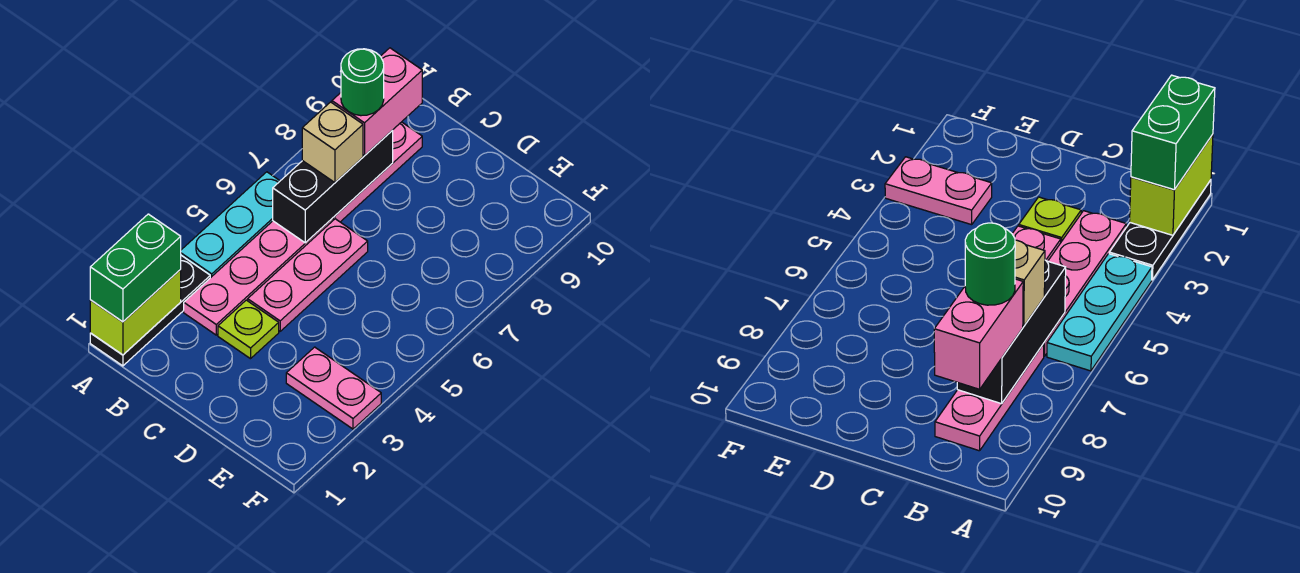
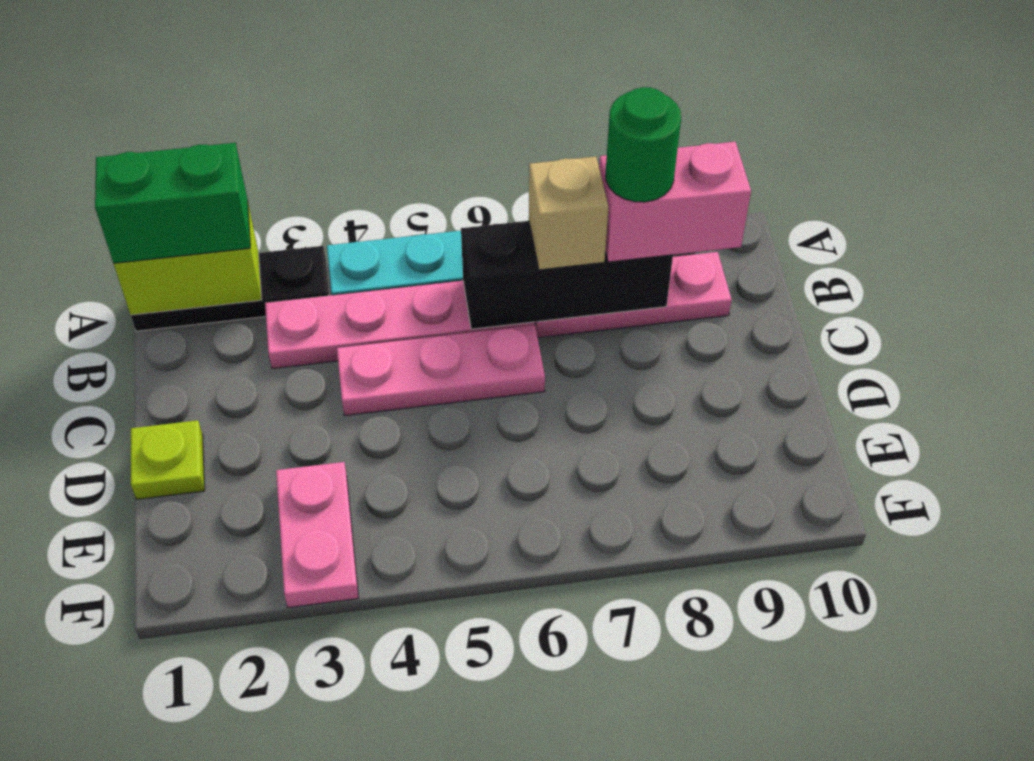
lime plate C3 level 1 -> lime plate D1 level 1

